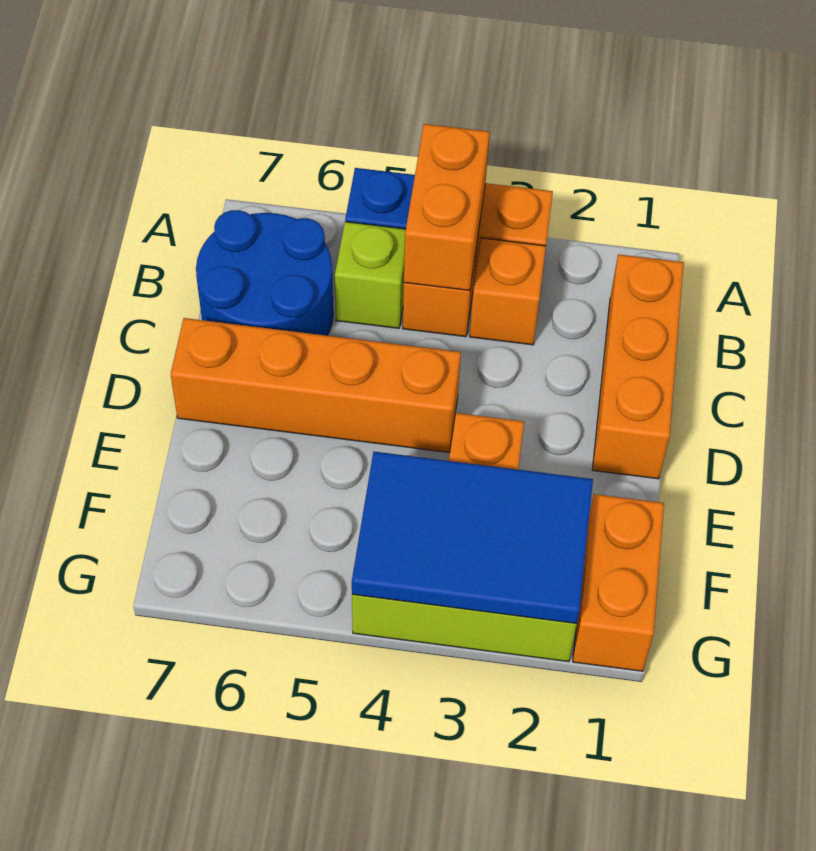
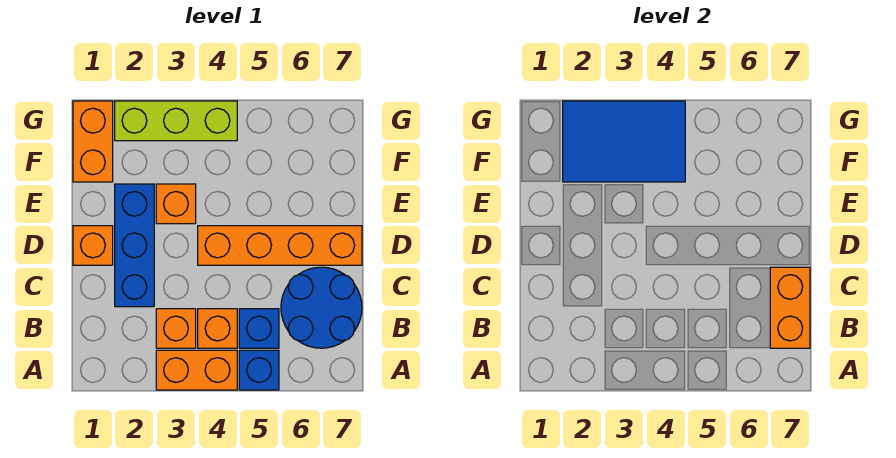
orange brick A4:B4 level 2 -> orange brick B7:C7 level 2
orange brick B1:D1 level 1 -> orange brick D1 level 1
lime brick B5 level 1 -> blue brick B5 level 1
none -> blue brick C2:E2 level 1

